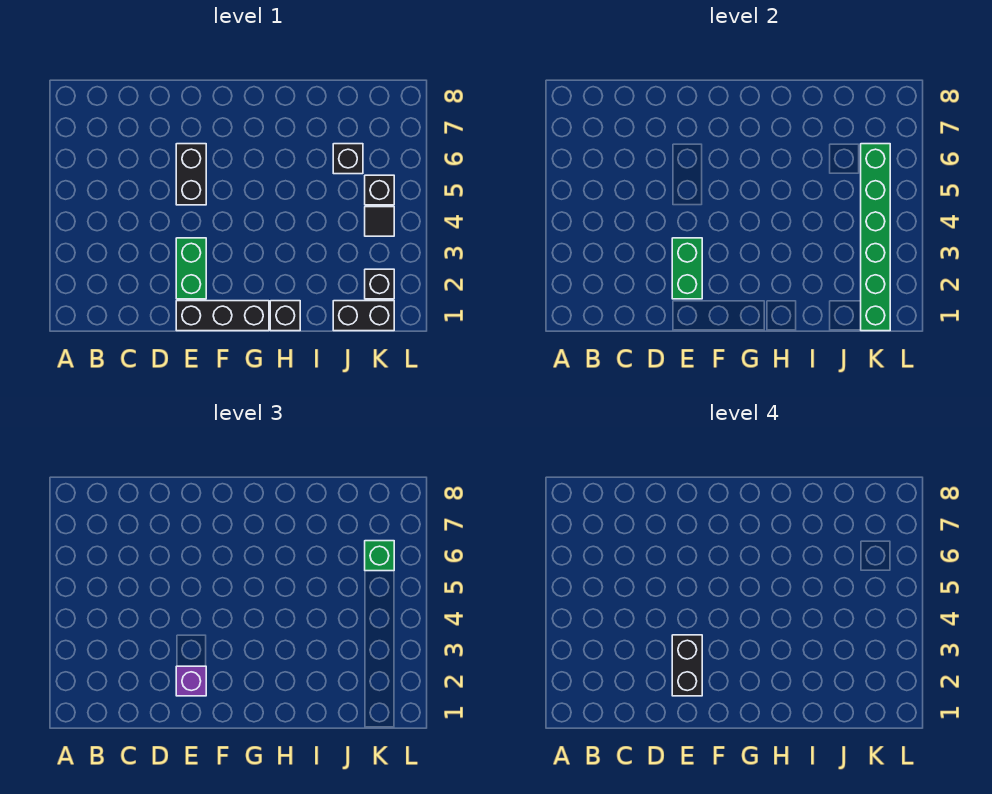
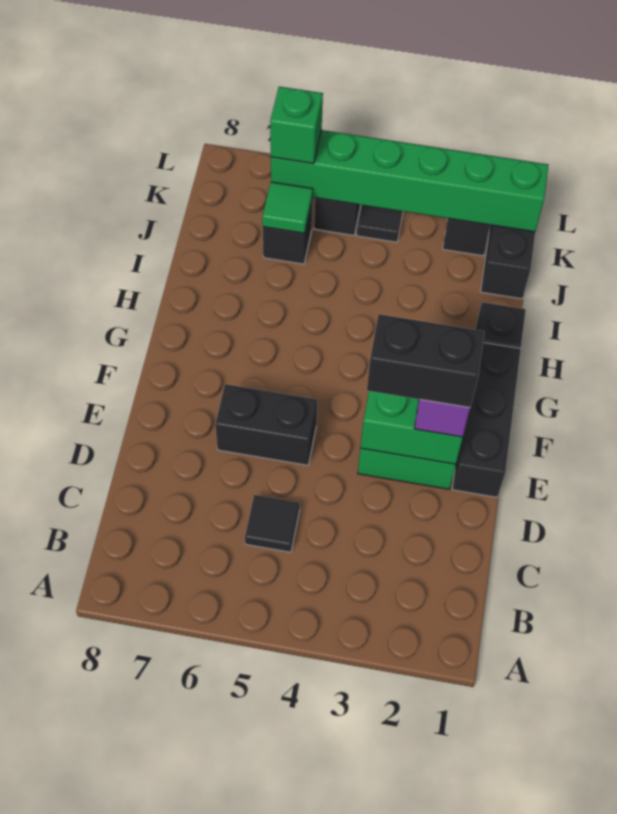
none -> black tile C5 level 1
none -> green tile J6 level 2

